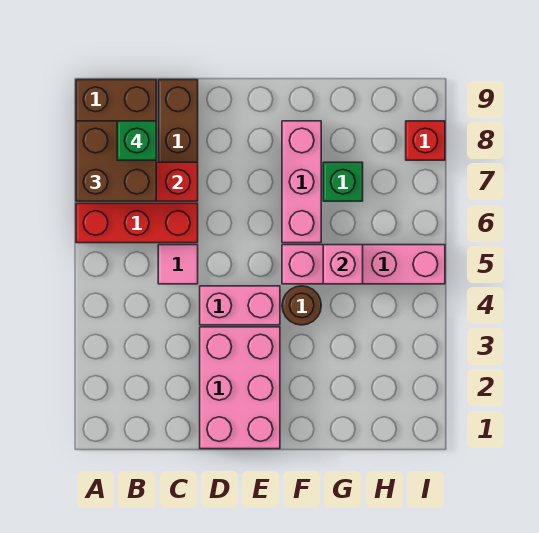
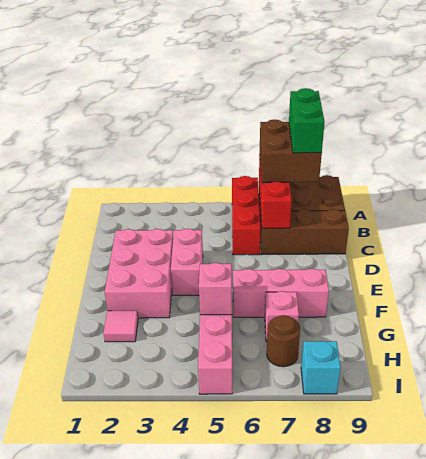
green brick B8 level 4 -> green brick A8:B8 level 4
pink tile C5 level 1 -> pink tile G2 level 1
pink brick D1:E3 level 1 -> pink brick D2:F3 level 1
brown round brick F4 level 1 -> brown round brick H7 level 1
green brick G7 level 1 -> pink brick G7 level 1
red brick I8 level 1 -> cyan brick I8 level 1

